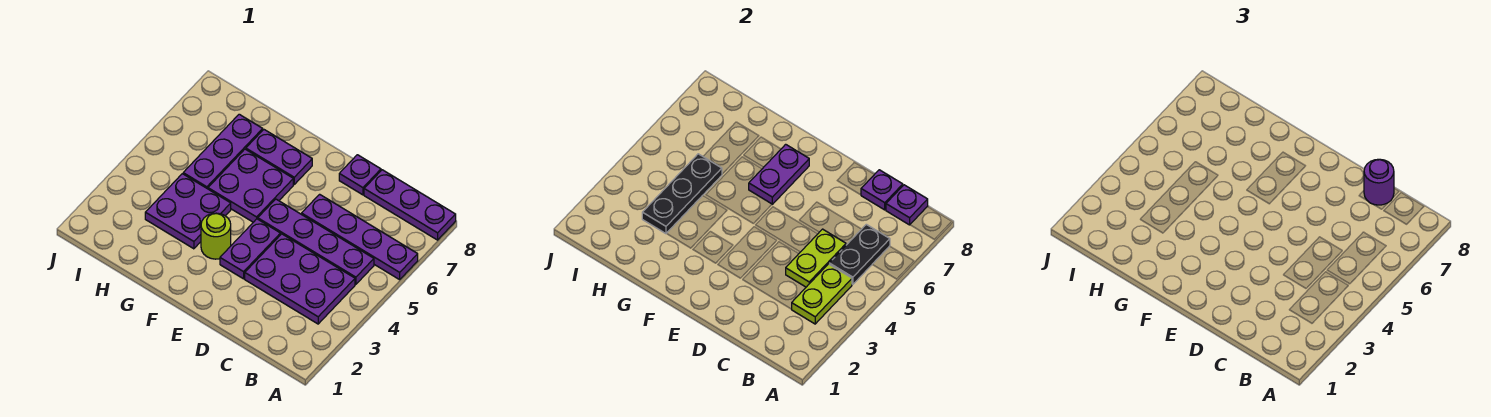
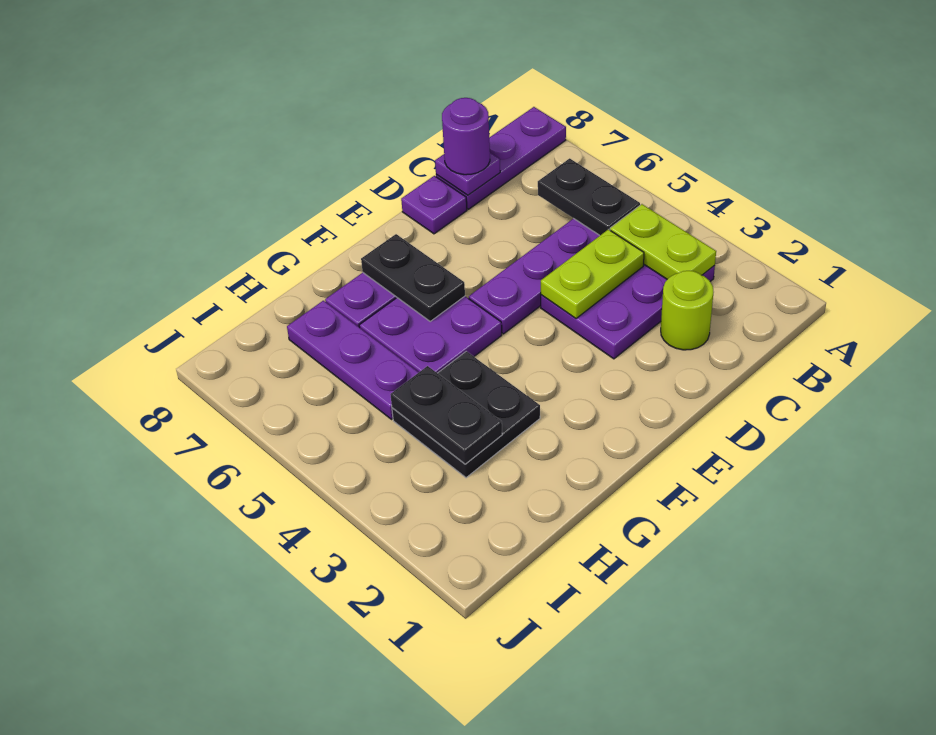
purple plate A6:D6 level 1 -> none
purple plate B8 level 2 -> none
lime plate C4:C5 level 2 -> lime plate C4:D4 level 2
purple plate E3:E4 level 1 -> none
lime round brick F3 level 1 -> lime round brick C2 level 1
purple plate F6:F7 level 2 -> black plate F6:F7 level 2
purple plate G3:H4 level 1 -> black plate G3:H4 level 1
black plate H3:H5 level 2 -> black plate H3:H4 level 2

